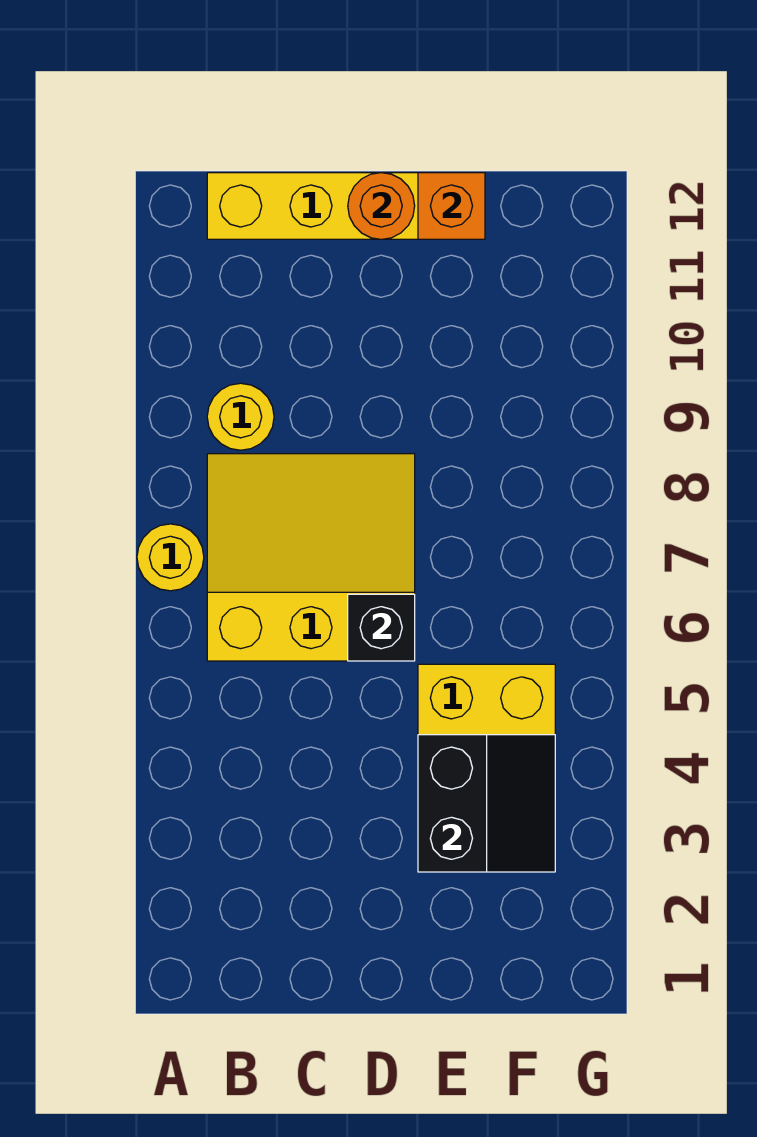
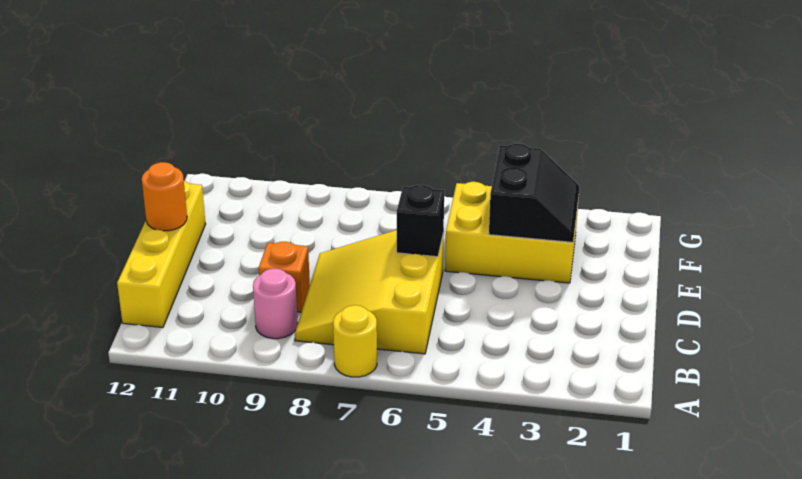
yellow round brick B9 level 1 -> pink round brick B9 level 1
black slope E3:F4 level 2 top E -> black slope E3:F4 level 2 top 4
orange brick E12 level 2 -> orange brick C9 level 1

